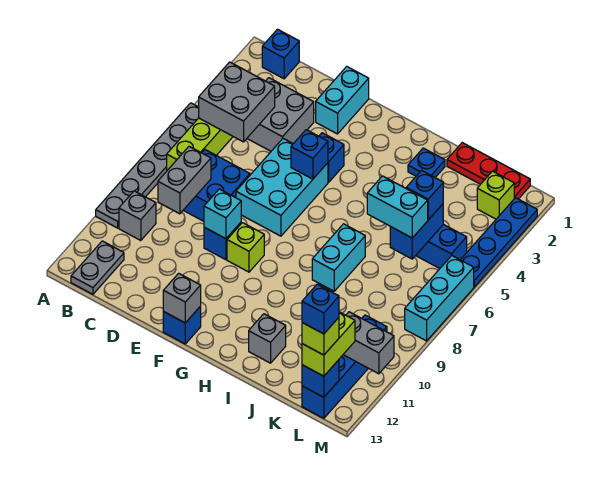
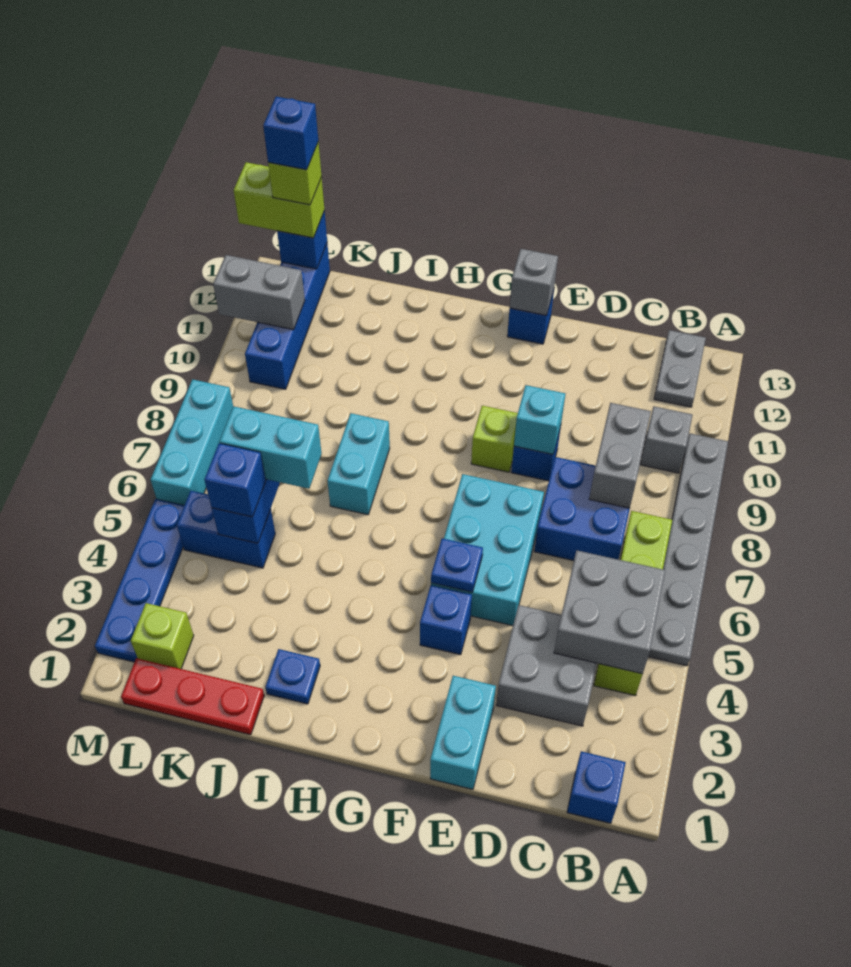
blue brick F5 level 2 -> blue plate F5 level 2
grey brick I12 level 1 -> none
lime brick L12:L13 level 3 -> lime brick L13:M13 level 3

